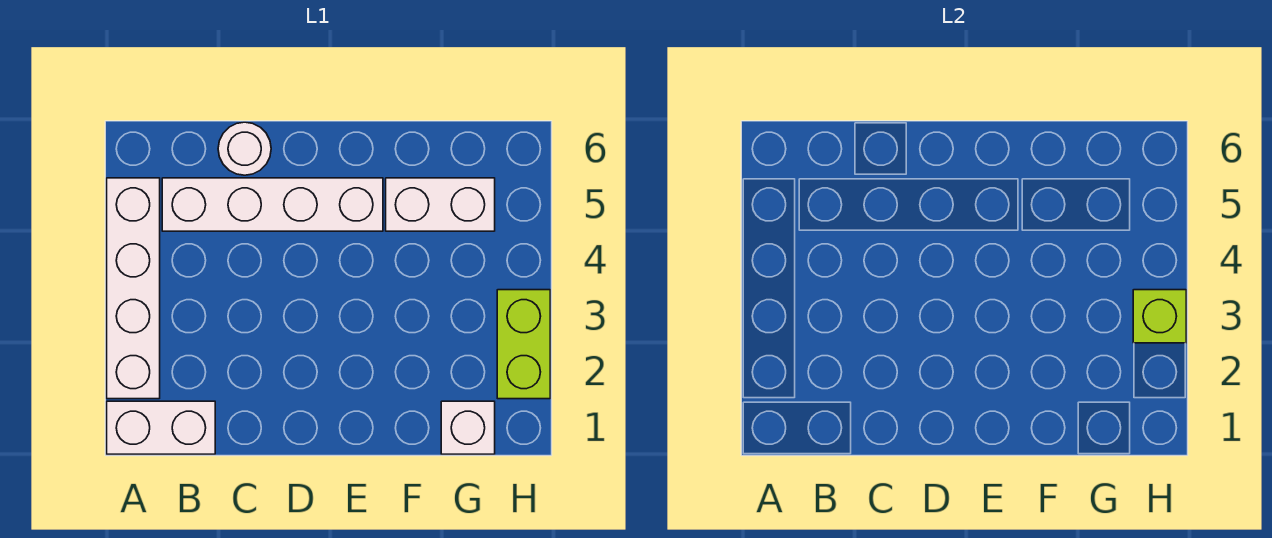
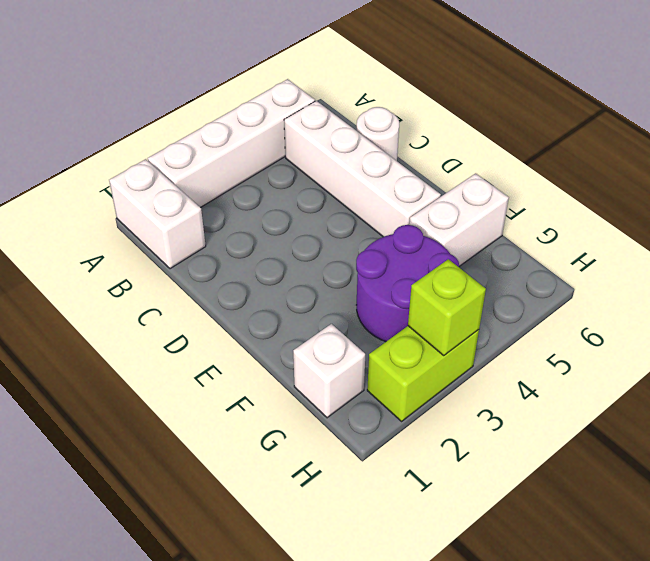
none -> purple round brick F3:G4 level 1
white brick F5:G5 level 1 -> white brick F5:F6 level 1

